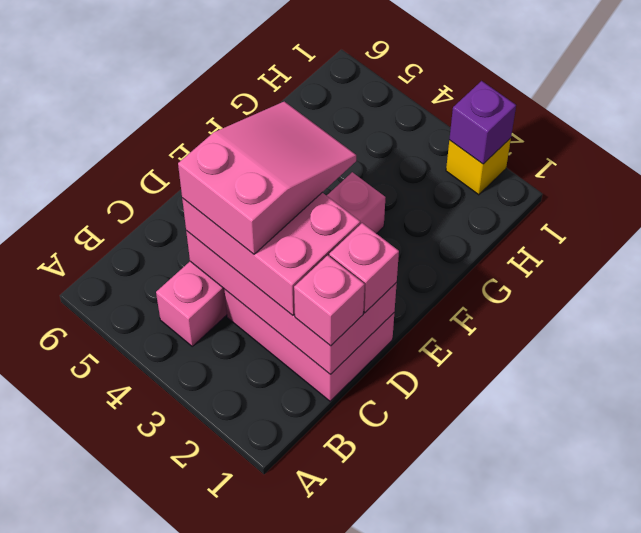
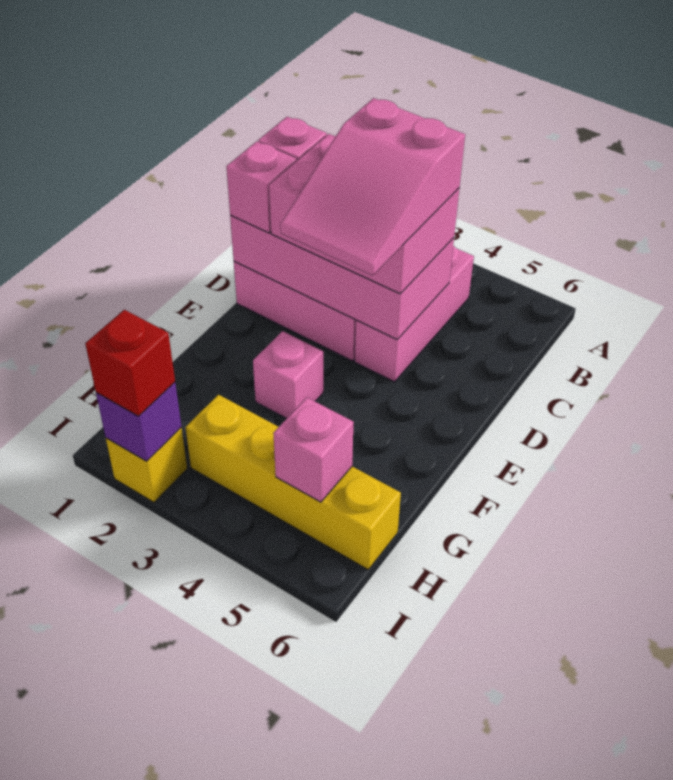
none -> yellow brick H3:H6 level 1
none -> pink brick H5 level 2
none -> red brick I2 level 3

